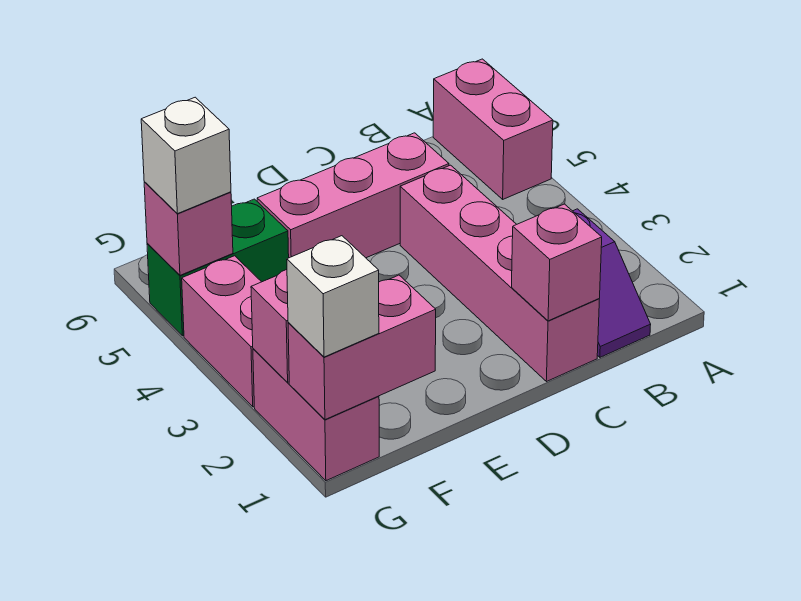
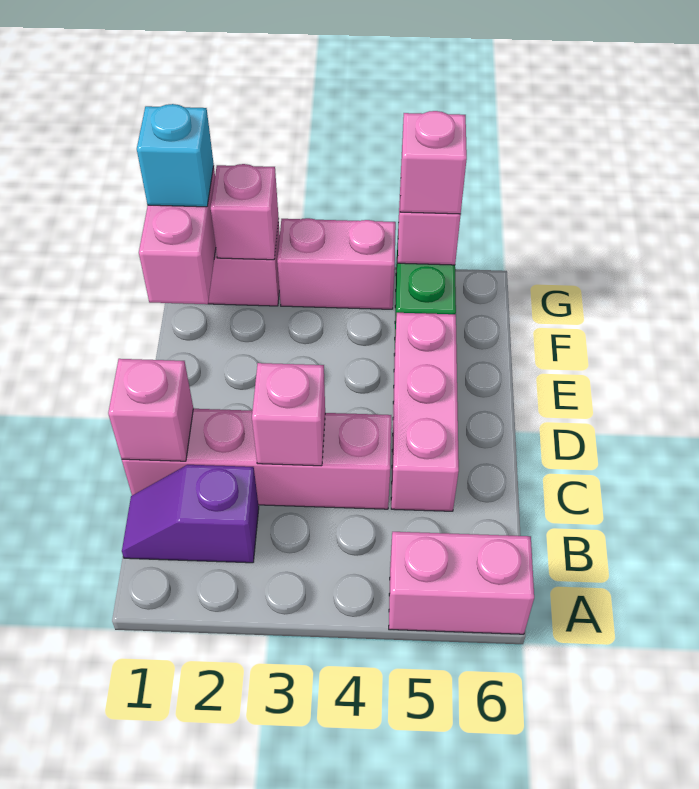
none -> pink brick C3 level 2
white brick G1 level 3 -> cyan brick G1 level 3
white brick G5 level 3 -> pink brick G5 level 3

